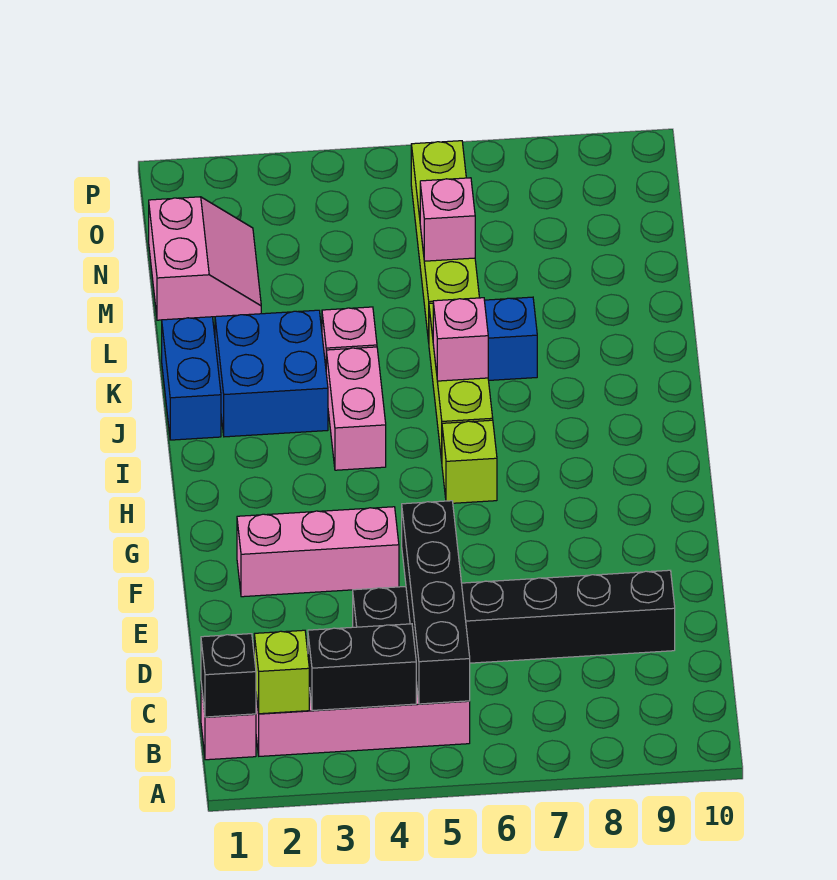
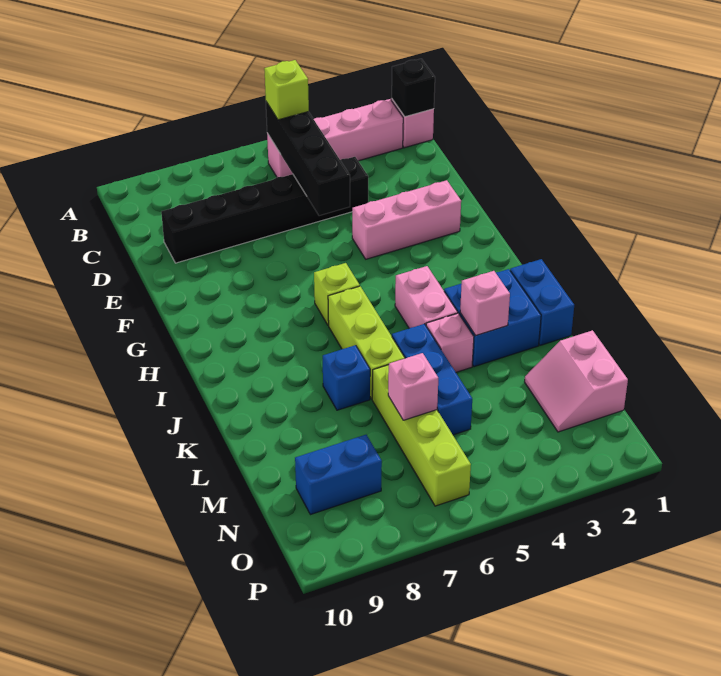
lime brick B2 level 2 -> lime brick B5 level 3
black brick B3:B4 level 2 -> none
pink brick J6 level 2 -> pink brick K3 level 2
none -> blue brick K5:M5 level 1
none -> blue brick N8:N9 level 1

